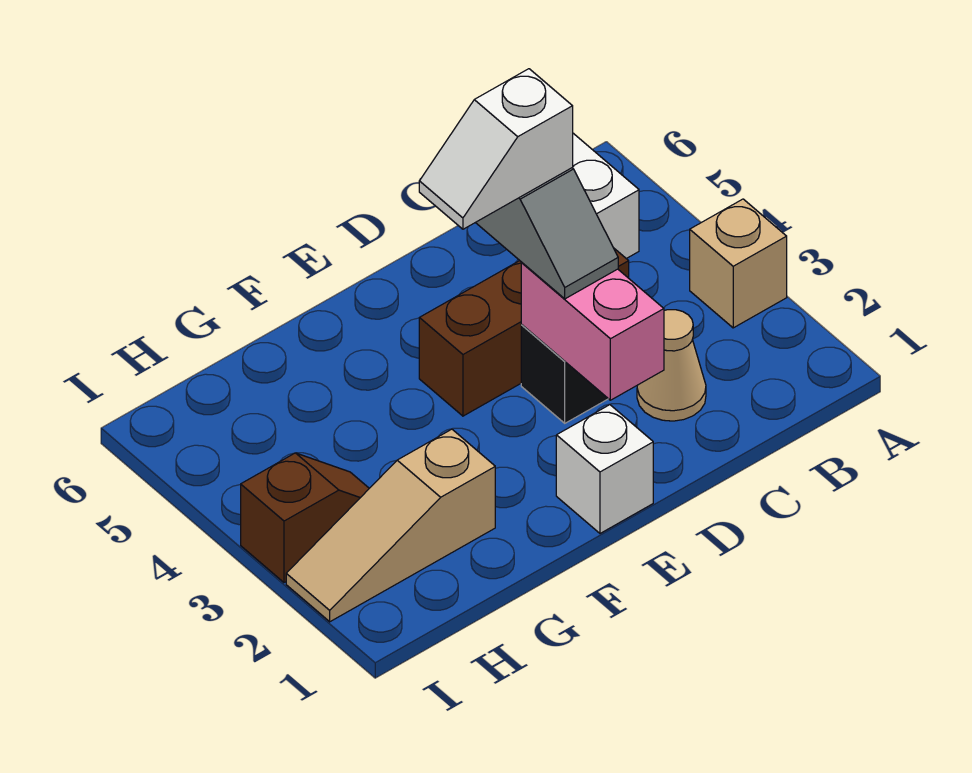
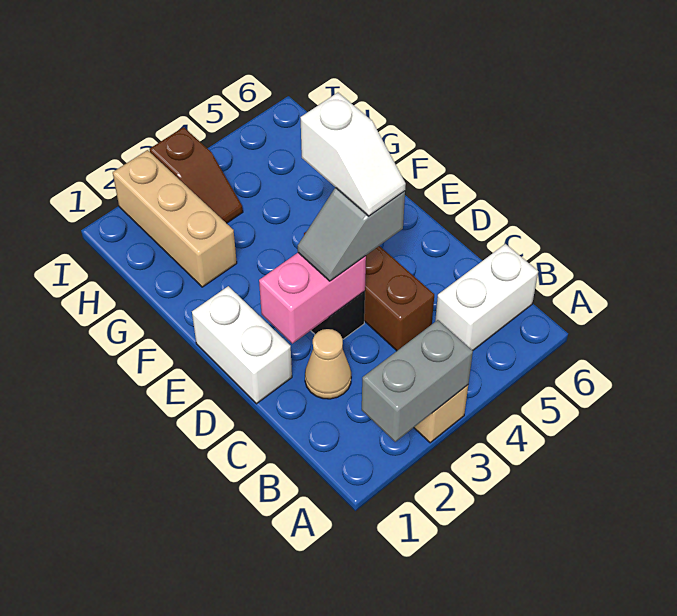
none -> grey brick A2:A3 level 2
white slope D4:E4 level 4 top D -> white slope D4:E4 level 4 top E
white brick E1 level 1 -> white brick D1:E1 level 1
tan slope G2:I2 level 1 top G -> tan brick G2:I2 level 1

